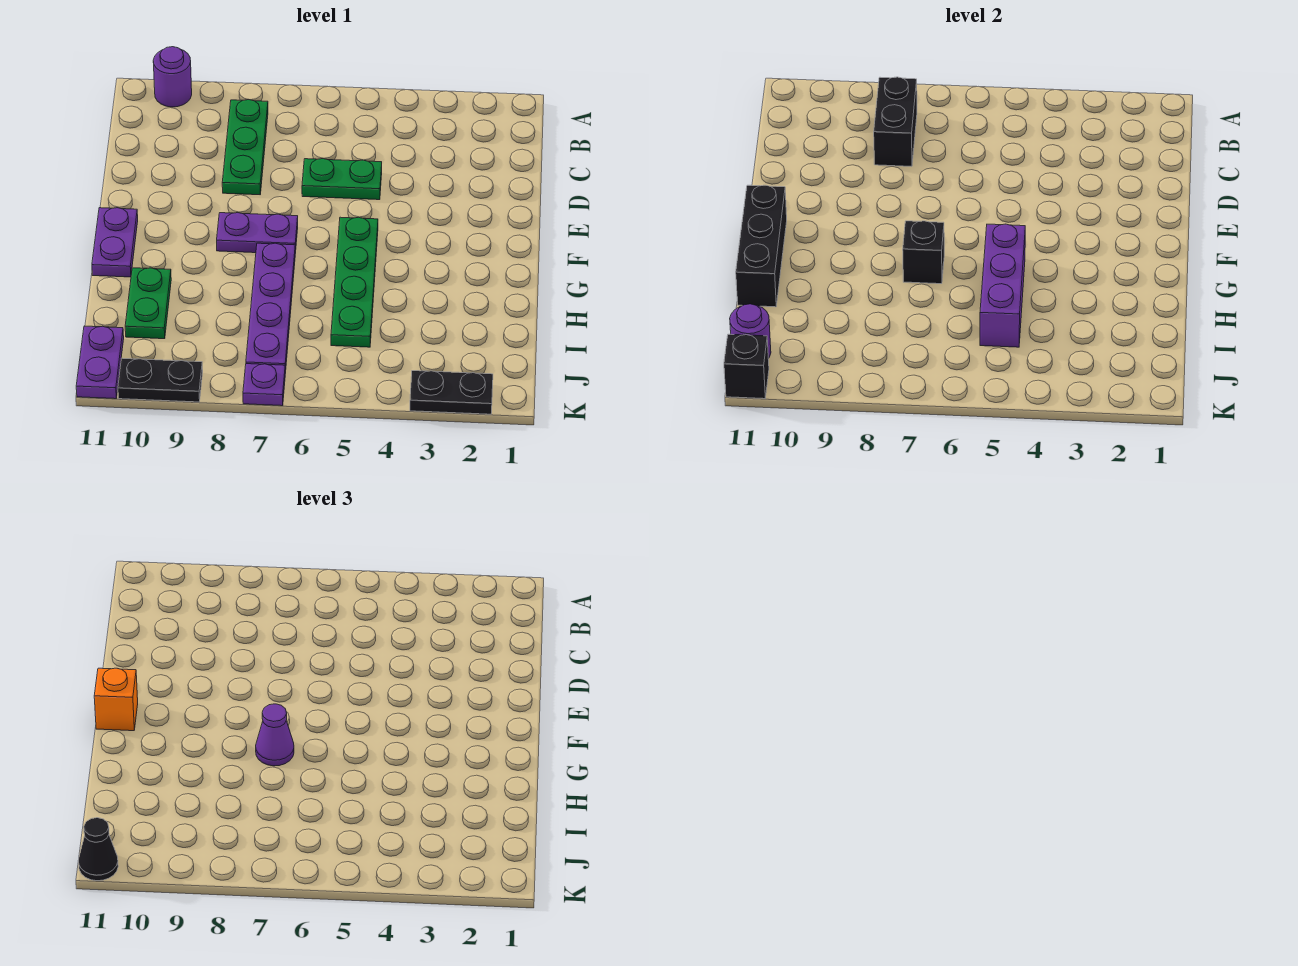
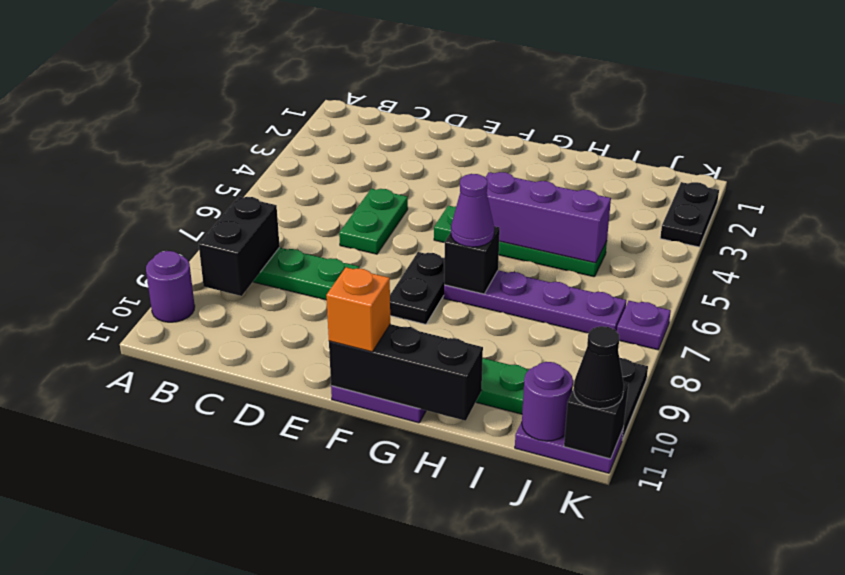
black brick B8:C8 level 2 -> black brick B8:B9 level 2
purple plate F7:F8 level 1 -> black plate F7:F8 level 1

